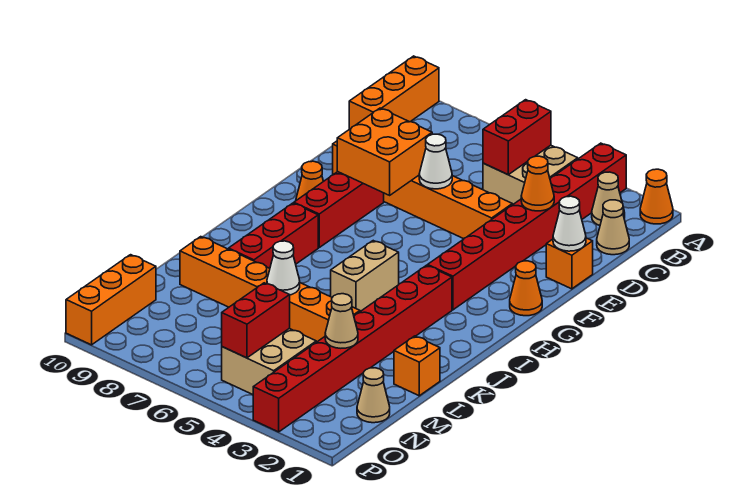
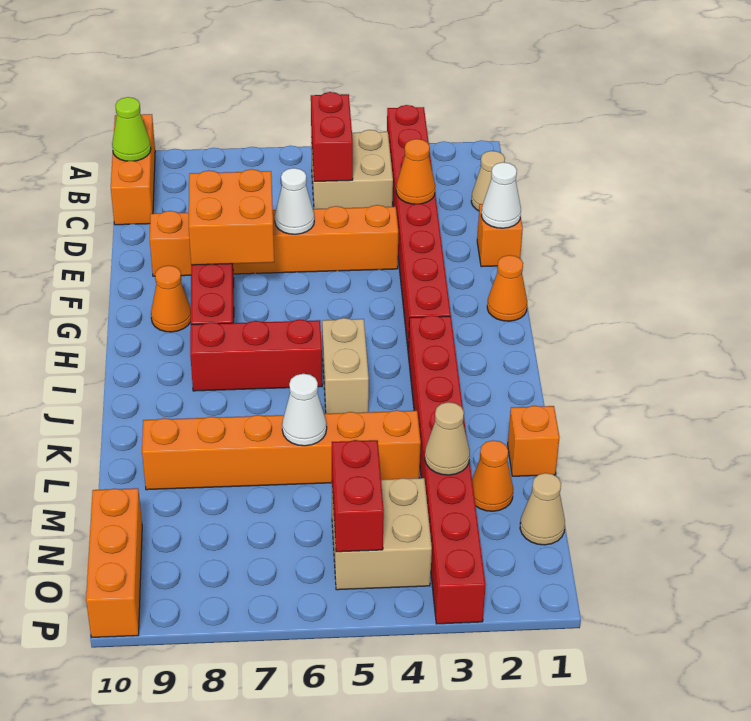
orange cone A1 level 1 -> orange cone M2 level 1
tan cone B2 level 1 -> none
none -> lime cone B10 level 2
red brick I8:K8 level 1 -> red brick I6:I8 level 1

